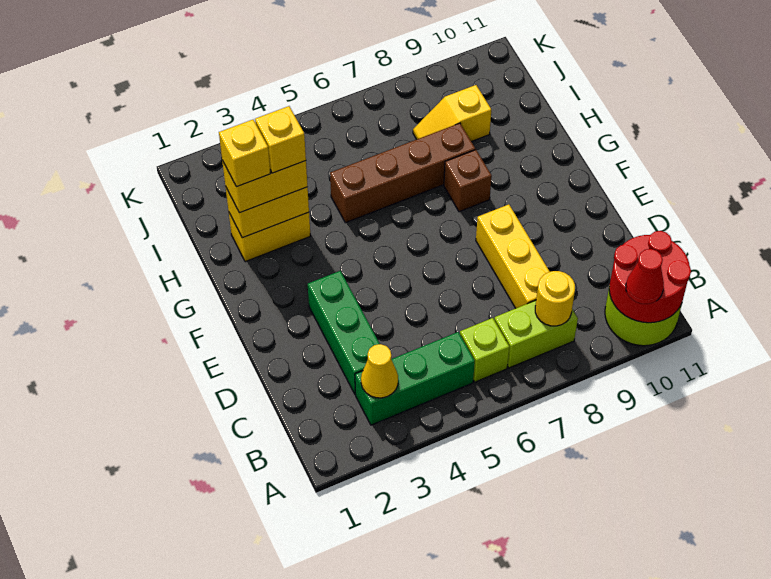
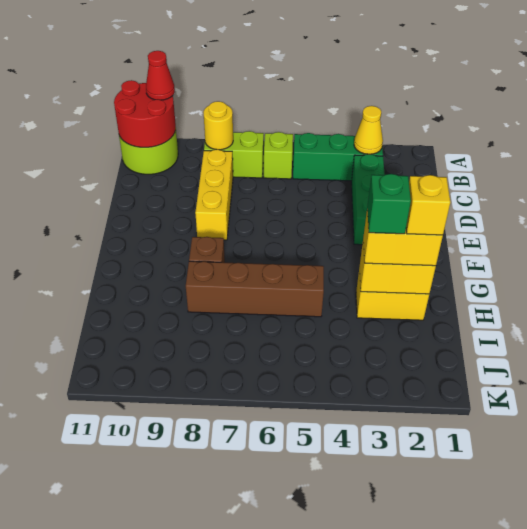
yellow brick H3 level 4 -> green brick H3 level 4
yellow slope I8:I9 level 1 top 9 -> none

